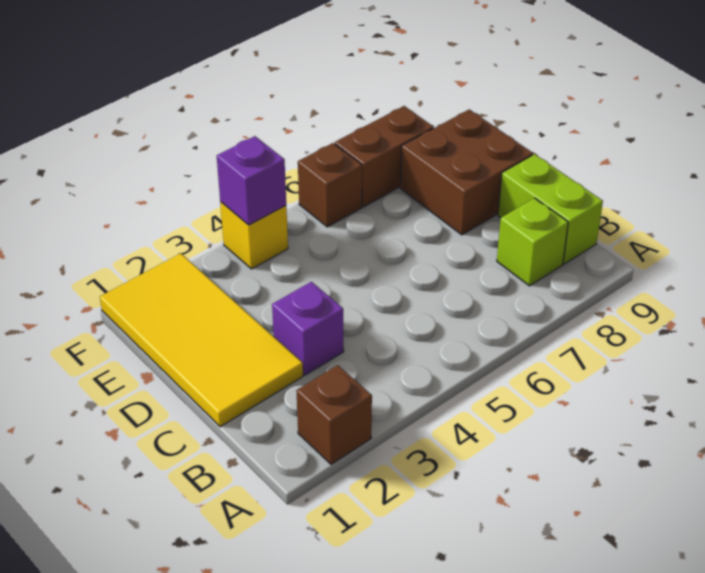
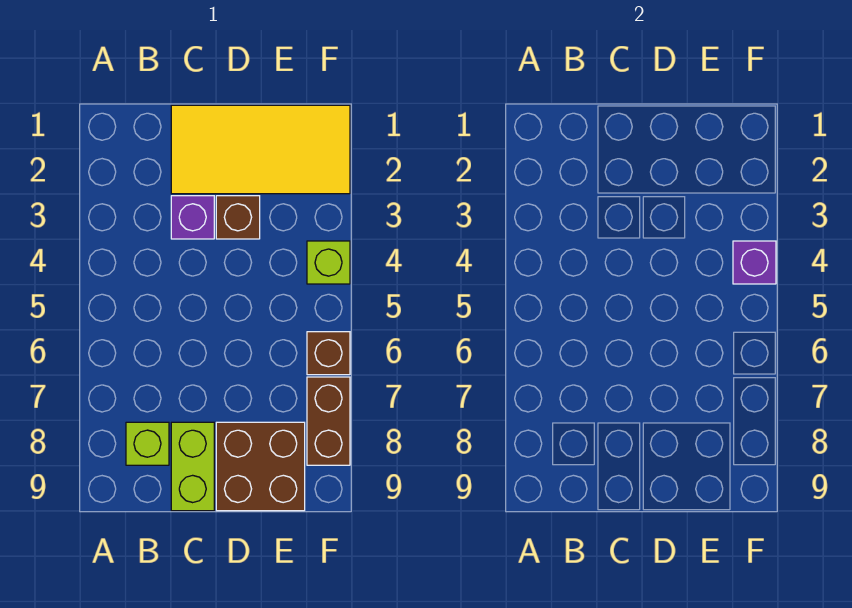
brown brick A2 level 1 -> brown brick D3 level 1
lime brick B9:C9 level 1 -> lime brick C8:C9 level 1
yellow brick F4 level 1 -> lime brick F4 level 1

